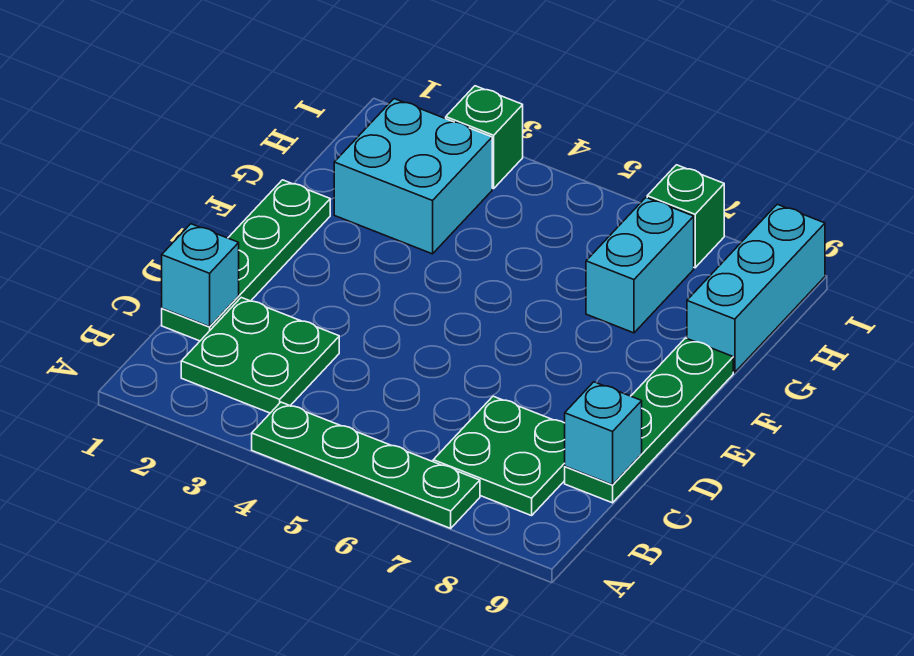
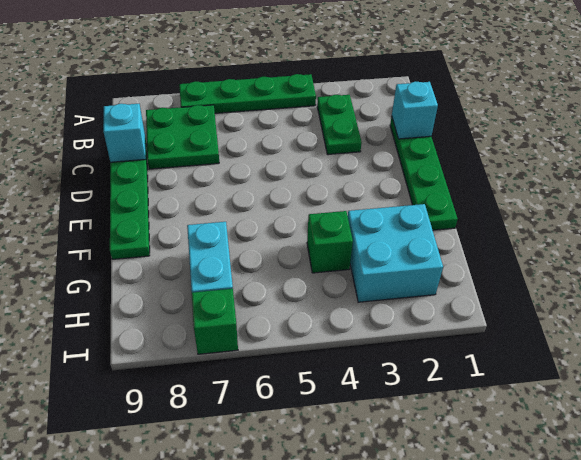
green plate B2:C3 level 1 -> green plate B3:C3 level 1
cyan brick G9:I9 level 1 -> none
green brick I3 level 1 -> green brick G4 level 1

